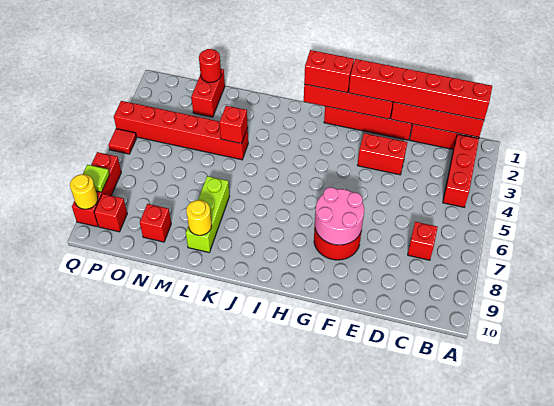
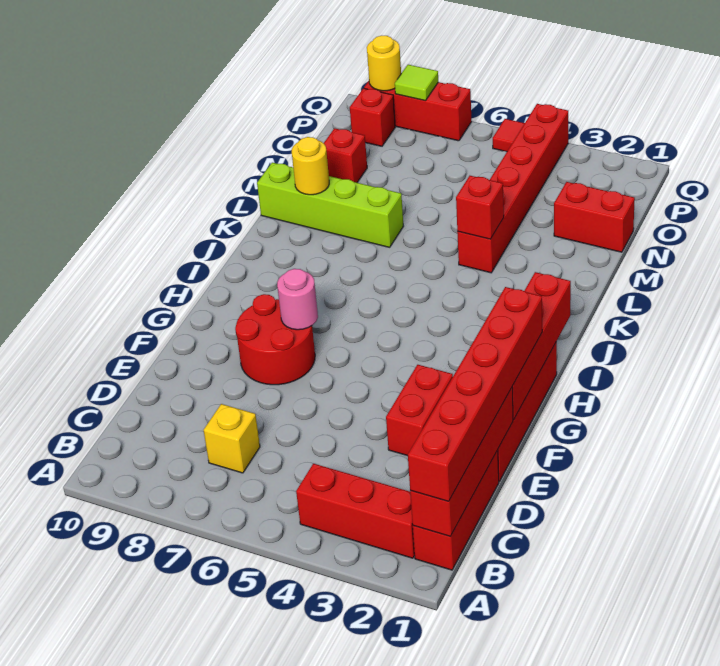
red brick C7 level 1 -> yellow brick C7 level 1
pink round brick F7:G8 level 2 -> pink round brick G7 level 2
red brick H1:I1 level 3 -> none
lime brick L7:L9 level 1 -> lime brick L7:L10 level 1
red round brick N1 level 2 -> none

